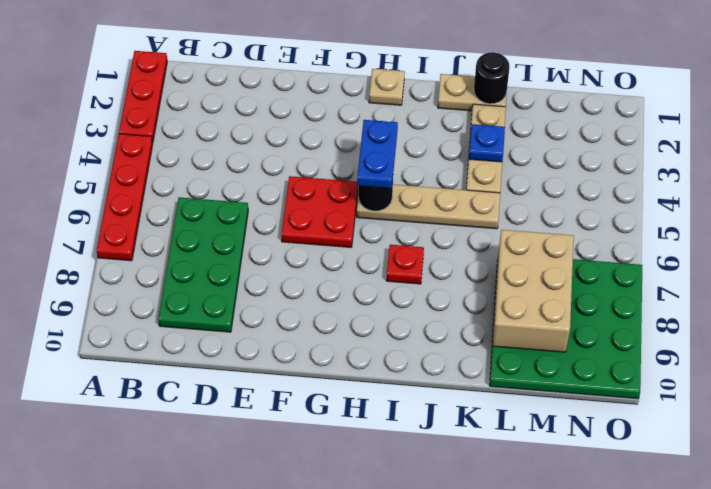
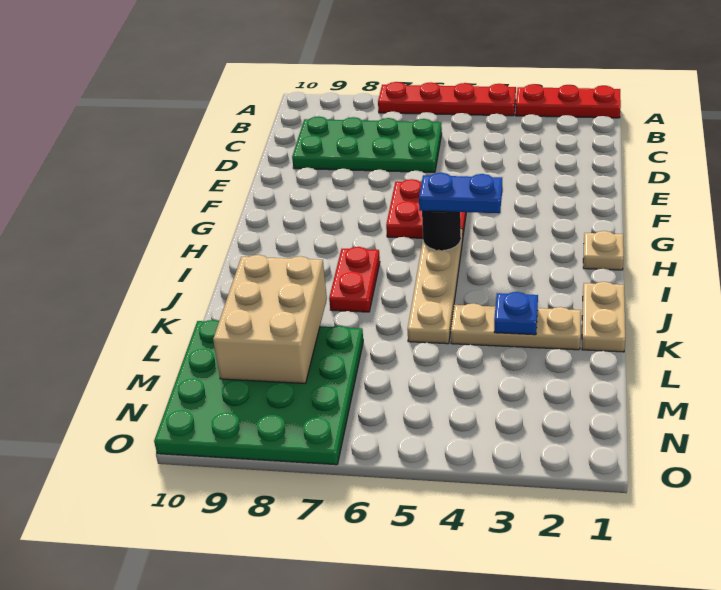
red plate I7 level 1 -> red plate I7:J7 level 1
black round brick K1 level 2 -> none
tan brick L7:M9 level 2 -> tan brick K8:M9 level 2

